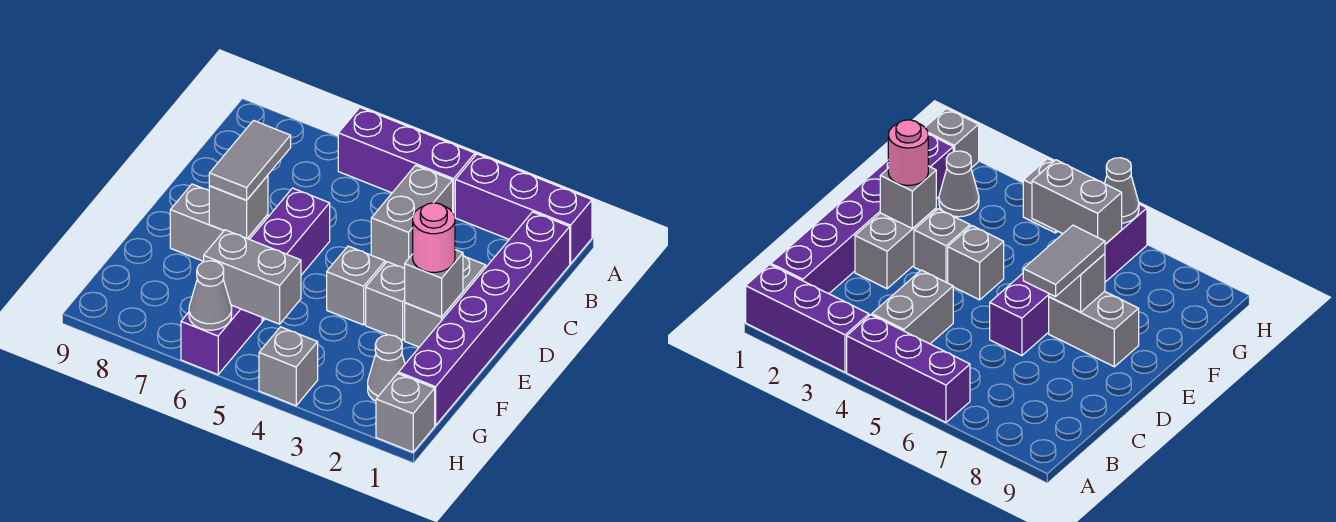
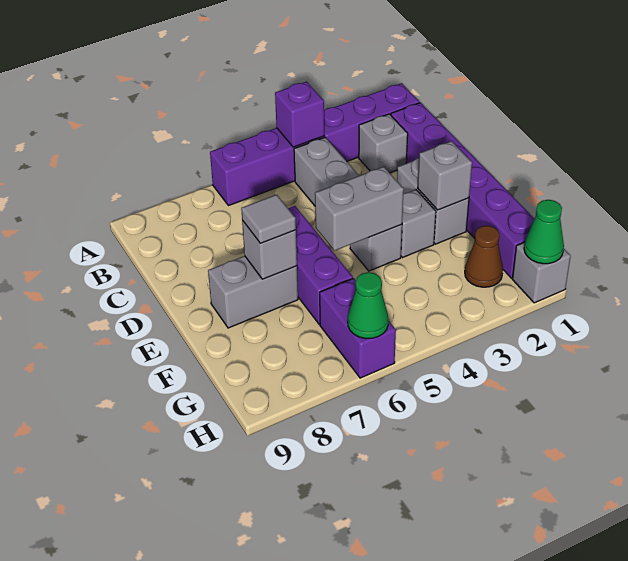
none -> purple brick A4 level 2
grey tile D7:E7 level 3 -> grey tile E7 level 3
pink round brick E2 level 3 -> none
grey cone G2 level 1 -> brown cone G2 level 1
grey brick G5:G6 level 2 -> grey brick E4:E5 level 2
none -> green cone H1 level 2
grey brick H4 level 1 -> grey brick B2 level 1
grey cone H6 level 2 -> green cone H6 level 2

